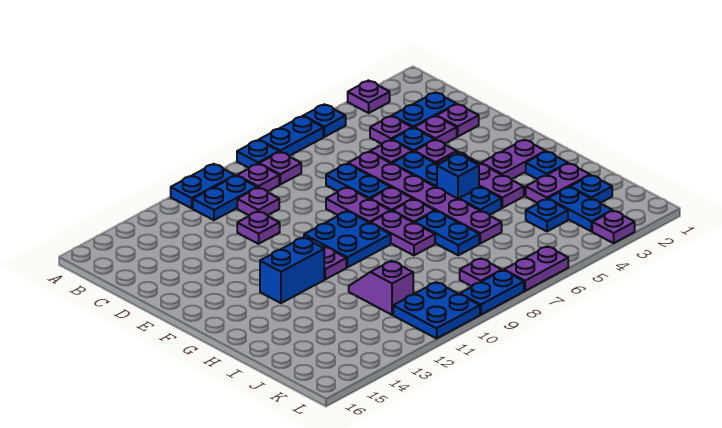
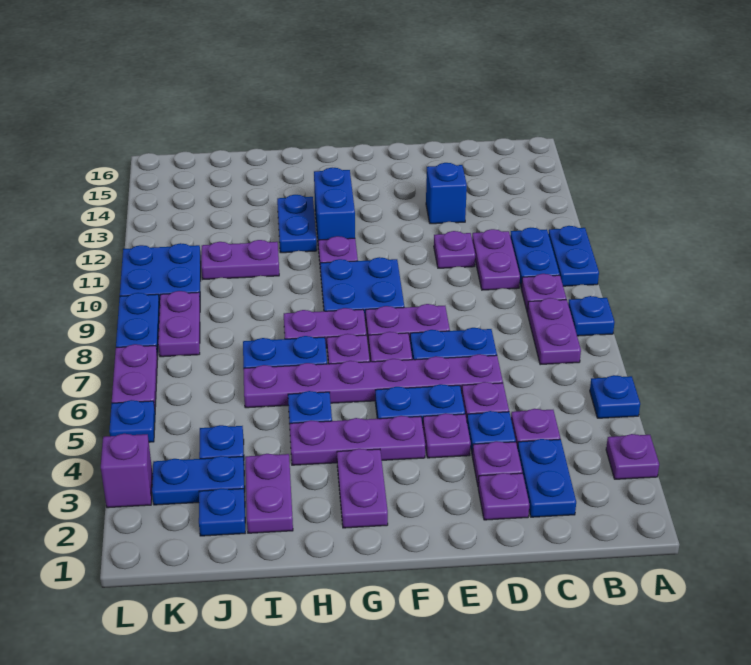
blue plate A6:A7 level 1 -> blue plate H12:H13 level 1
purple plate B8 level 1 -> purple plate B7:B8 level 1
purple plate C10 level 1 -> purple plate C10:C11 level 1
blue brick G5 level 1 -> blue brick D13 level 1
blue plate H2 level 1 -> blue plate L5 level 1
purple slope I11:J11 level 1 top J -> purple plate I11:J11 level 1
purple plate K8 level 1 -> purple plate K8:K9 level 1
purple plate L3 level 1 -> purple brick L3 level 1

